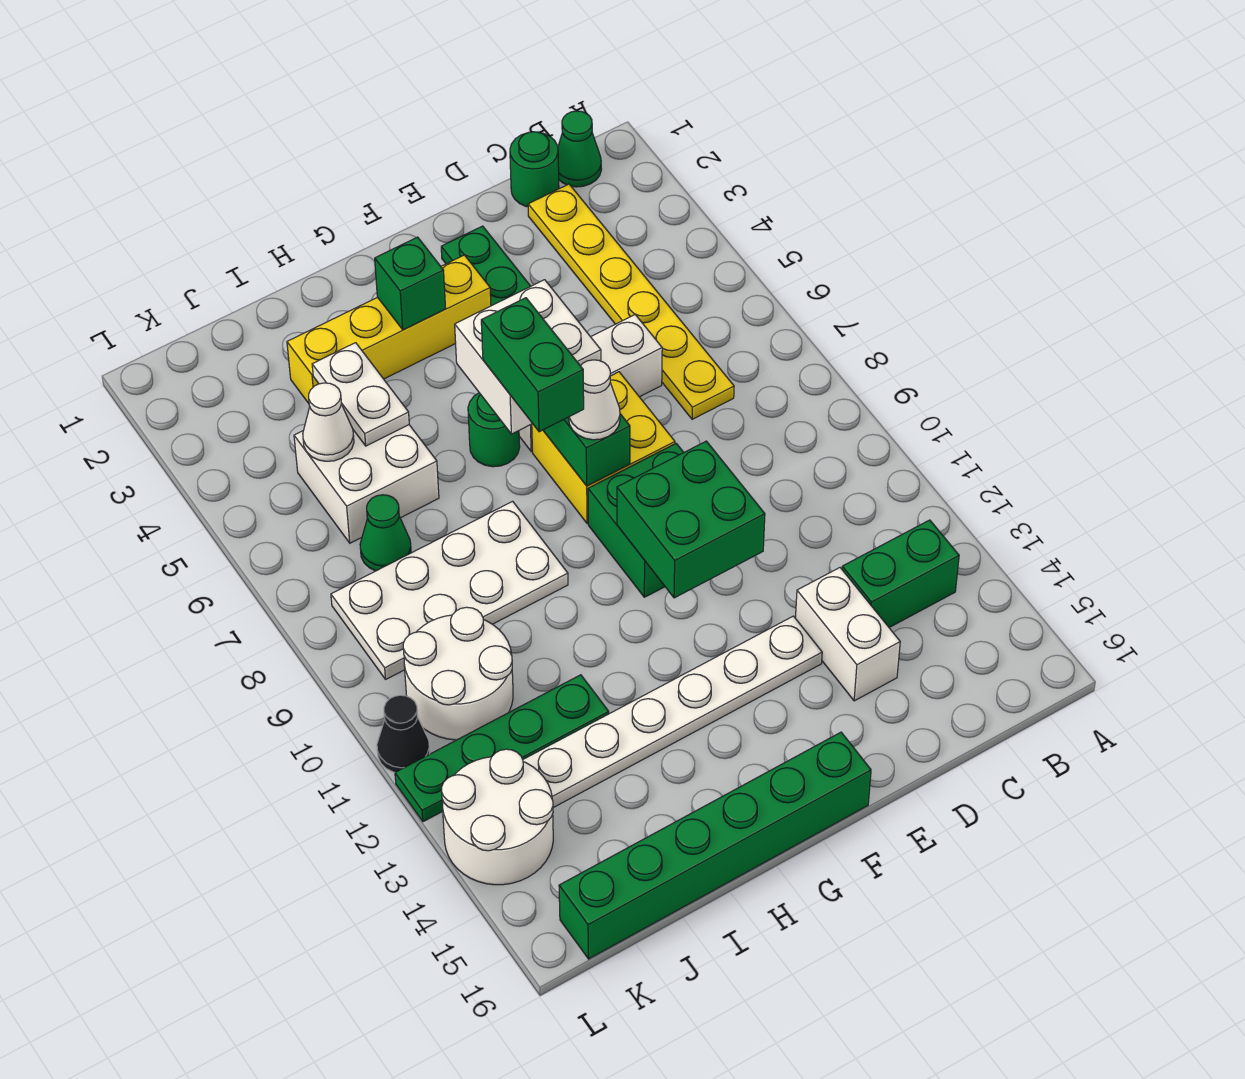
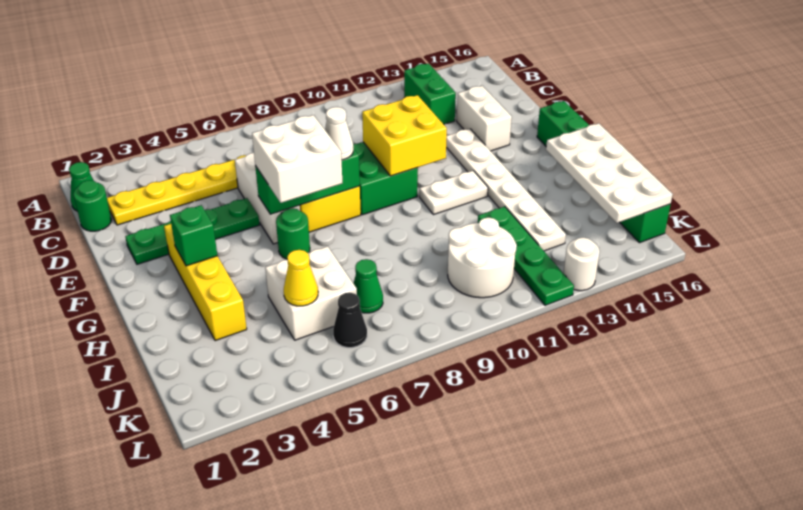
white brick D13:D14 level 1 -> white brick D14:E14 level 1
green brick E10:F11 level 2 -> yellow brick E10:F11 level 2
green brick G7:G8 level 4 -> none
white plate H8:K9 level 1 -> white plate H15:K16 level 2
white plate I4:I5 level 2 -> white plate G11:G12 level 1
white cone J5 level 2 -> yellow cone J5 level 2
white round brick K13:L14 level 1 -> white round brick L13 level 1
black cone L11 level 1 -> black cone K6 level 1

